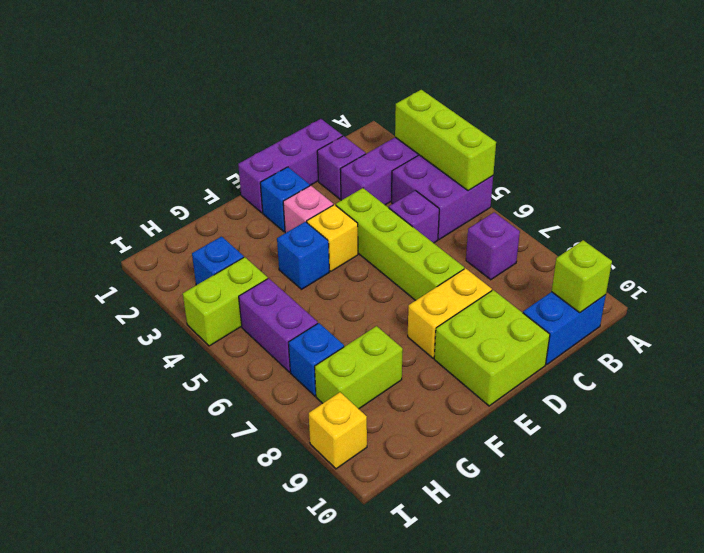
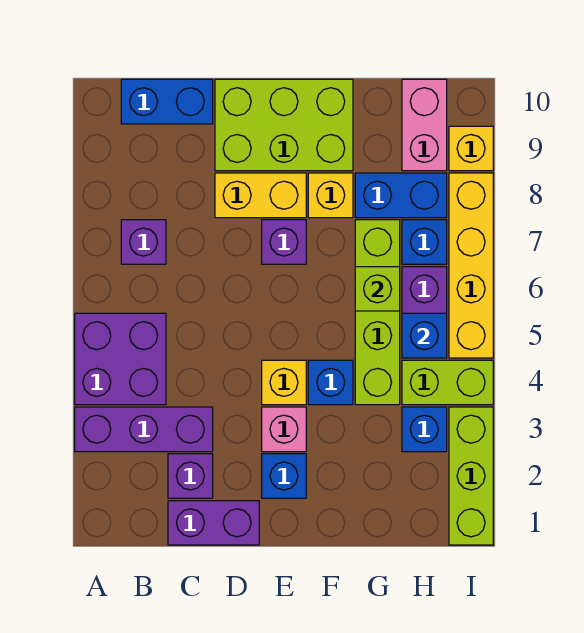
lime brick A3:A5 level 2 -> lime brick I1:I3 level 1
lime brick B10 level 2 -> lime brick G6 level 2
purple brick C1:E1 level 1 -> purple brick C1:D1 level 1
purple brick C5 level 1 -> purple brick E7 level 1
lime brick D4:D7 level 1 -> lime brick G4:G7 level 1
lime brick D9:E10 level 1 -> lime brick D9:F10 level 1
none -> yellow brick F8 level 1
lime brick G8:H8 level 1 -> blue brick G8:H8 level 1
none -> blue brick H5 level 2
none -> pink brick H9:H10 level 1
none -> yellow brick I5:I8 level 1

